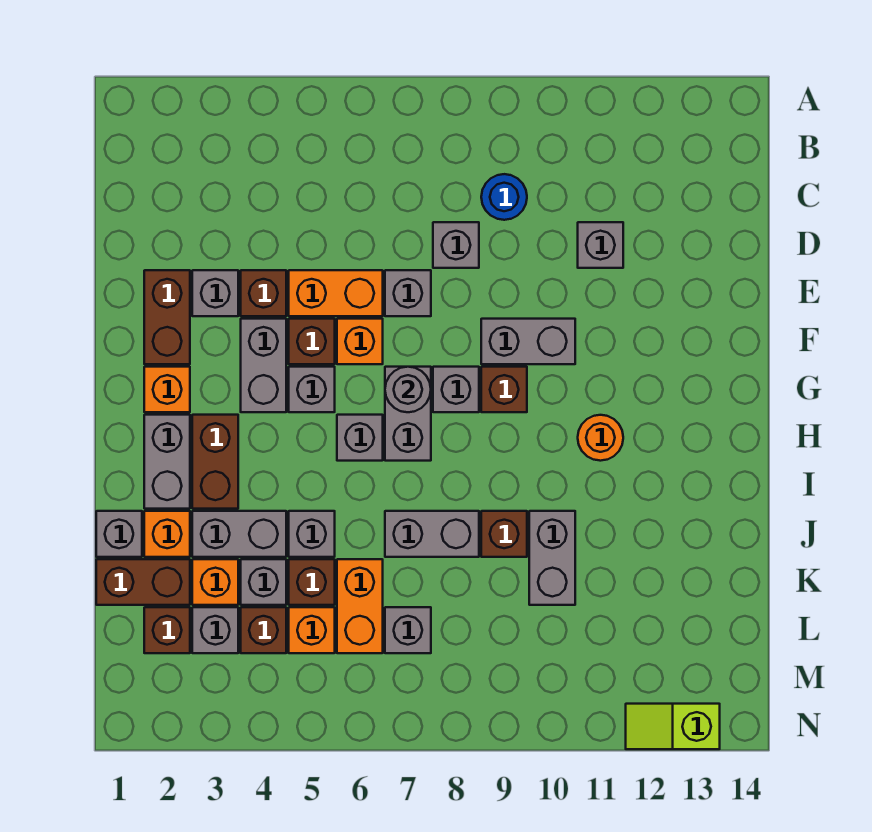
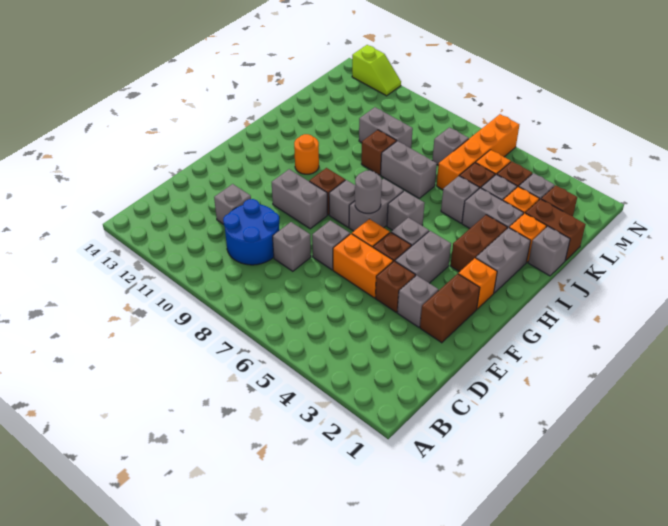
blue round brick C9 level 1 -> blue round brick C9:D10 level 1
grey brick J10:K10 level 1 -> grey brick K9:K10 level 1
orange brick K6:L6 level 1 -> orange brick K6:N6 level 1

